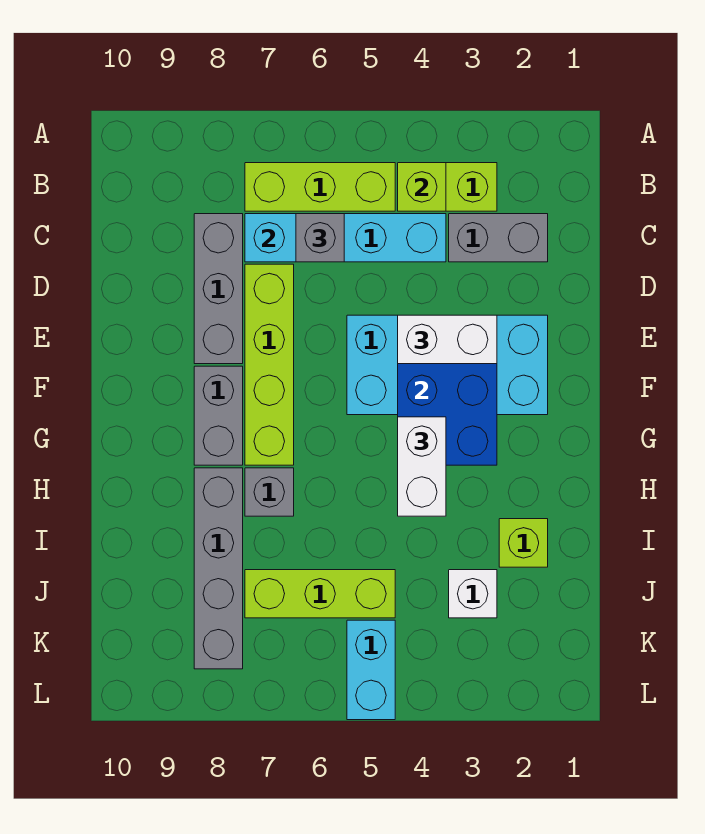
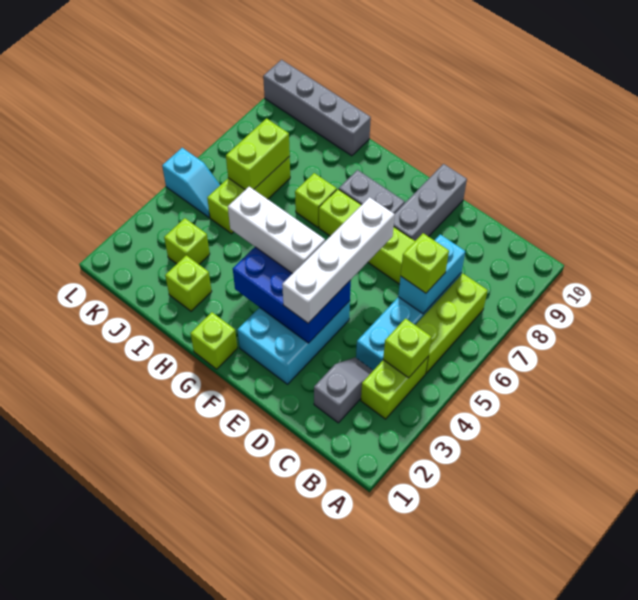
grey brick C2:C3 level 1 -> grey slope C2:C3 level 1 top 2
grey brick C6 level 3 -> lime brick C6 level 3
grey brick C8:E8 level 1 -> grey brick E8:E10 level 1
cyan brick E2:F5 level 1 -> cyan brick E2:F4 level 1
white brick E3:E4 level 3 -> white brick E3:E6 level 3
none -> lime brick G1 level 1
white brick G4:H4 level 3 -> white brick F4:H4 level 3
grey brick H7 level 1 -> lime brick H7 level 1
grey brick H8:K8 level 1 -> grey brick I10:L10 level 1
white brick J3 level 1 -> lime brick J3 level 1
none -> lime brick J6:J7 level 2
cyan brick K5:L5 level 1 -> cyan slope K5:L5 level 1 top L

